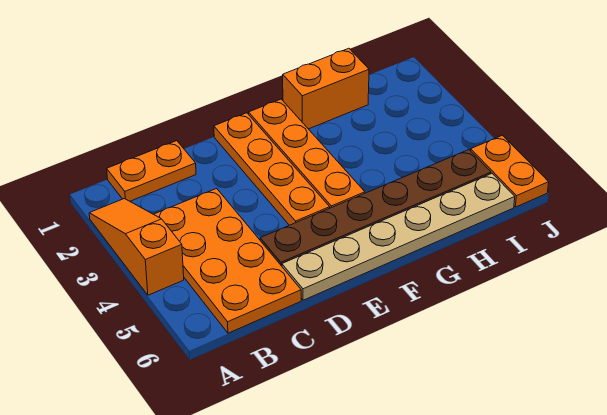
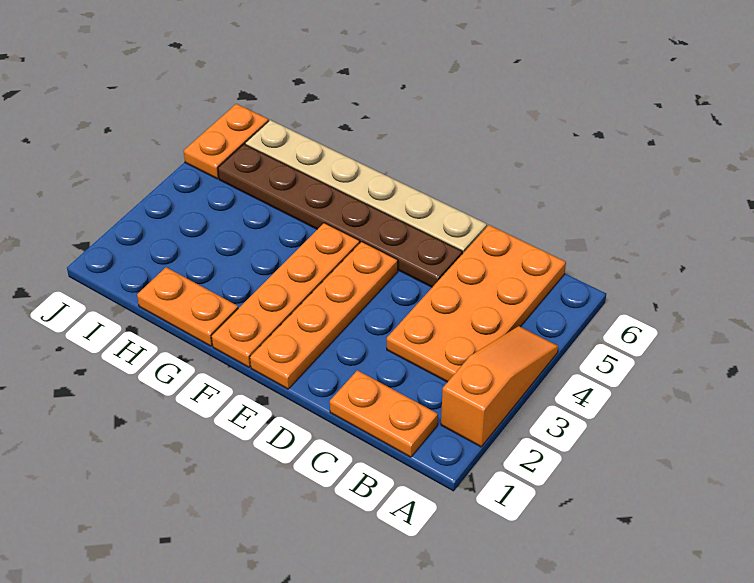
orange slope A2:A4 level 1 top 4 -> orange slope A2:A4 level 1 top 2
orange brick G1:H1 level 1 -> orange plate G1:H1 level 1

